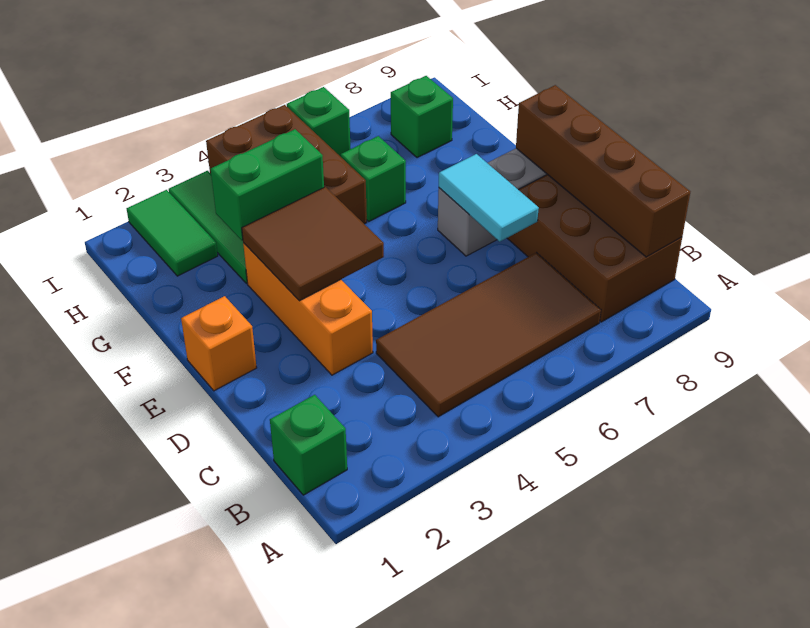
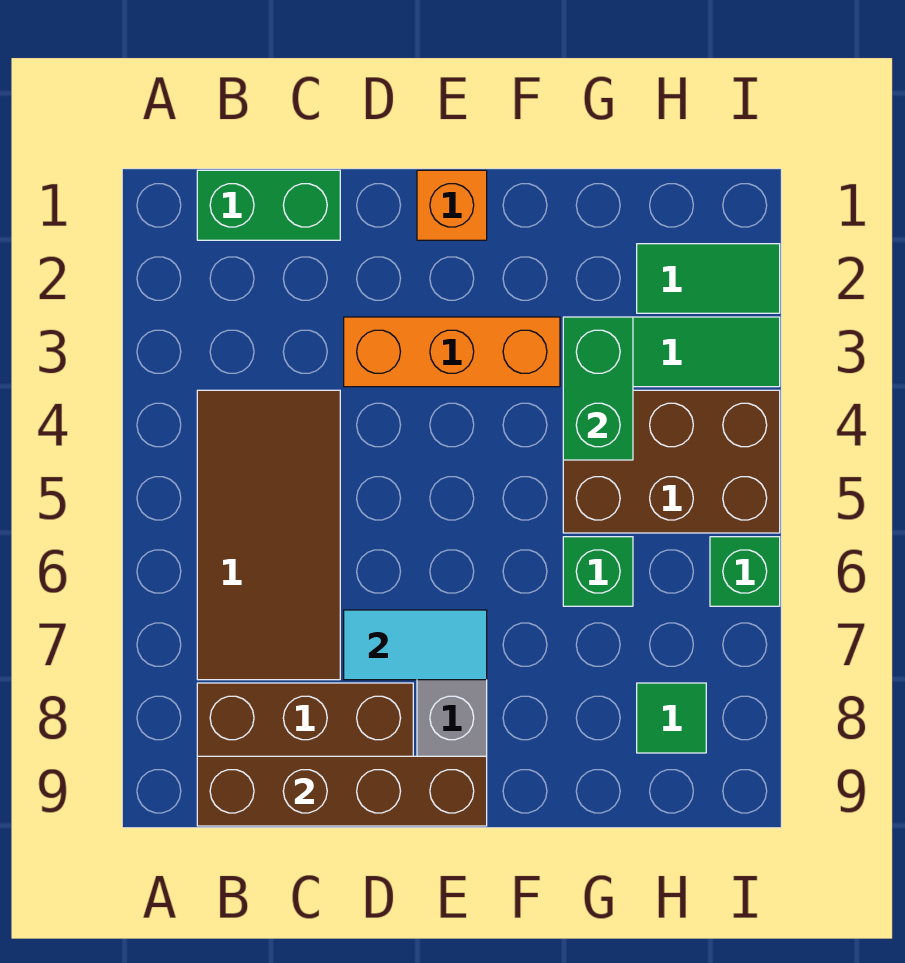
green brick B1 level 1 -> green brick B1:C1 level 1
brown tile E3:F4 level 2 -> none
green brick H8 level 1 -> green tile H8 level 1

